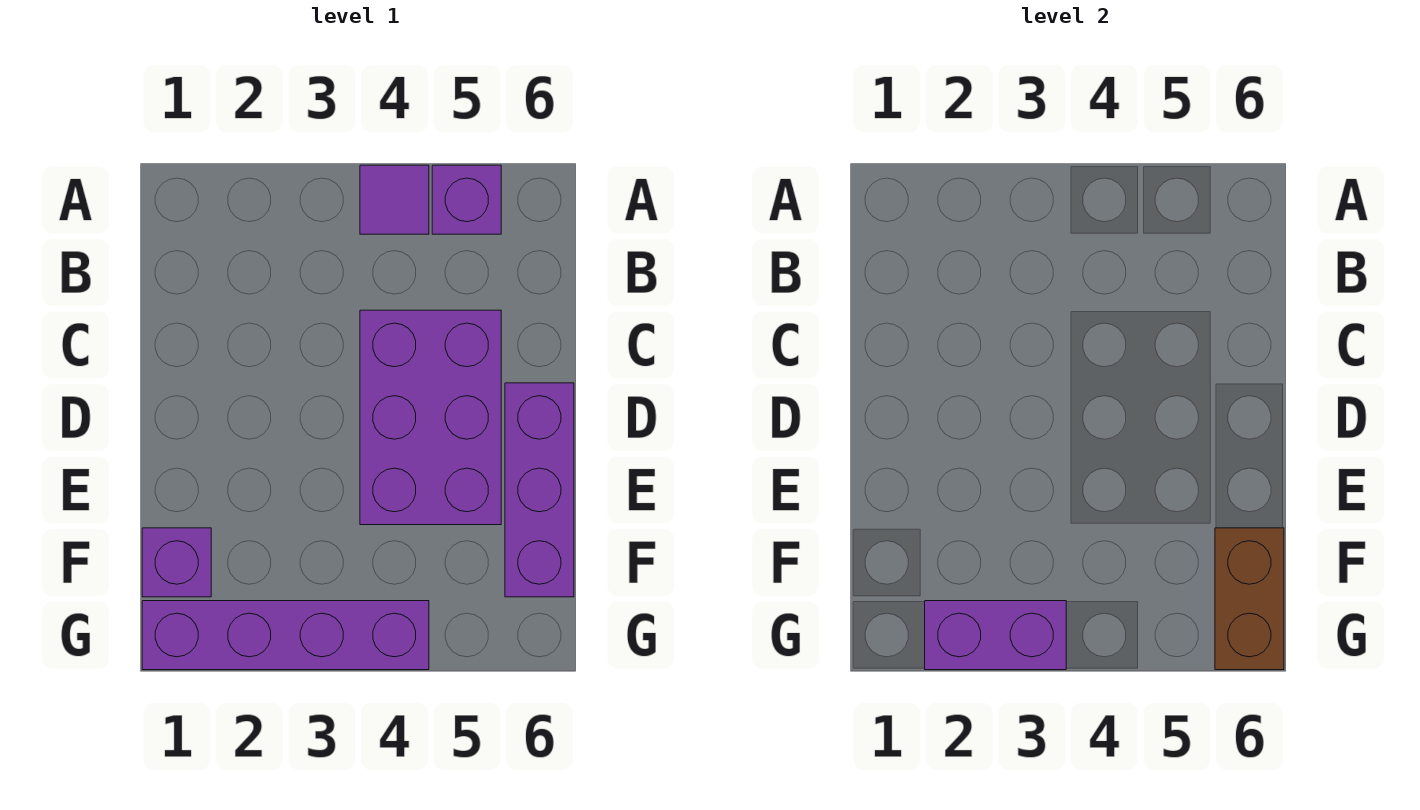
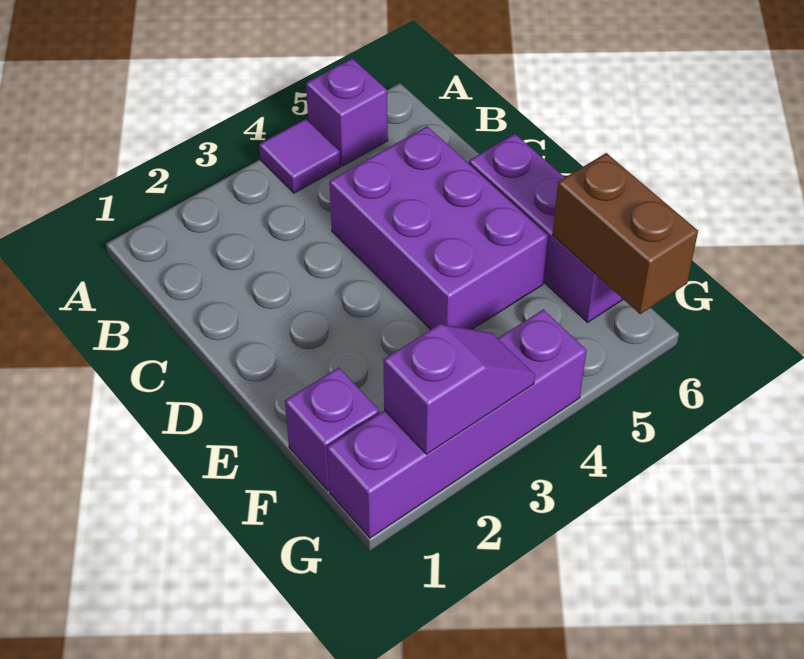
purple brick G2:G3 level 2 -> purple slope G2:G3 level 2 top 2

